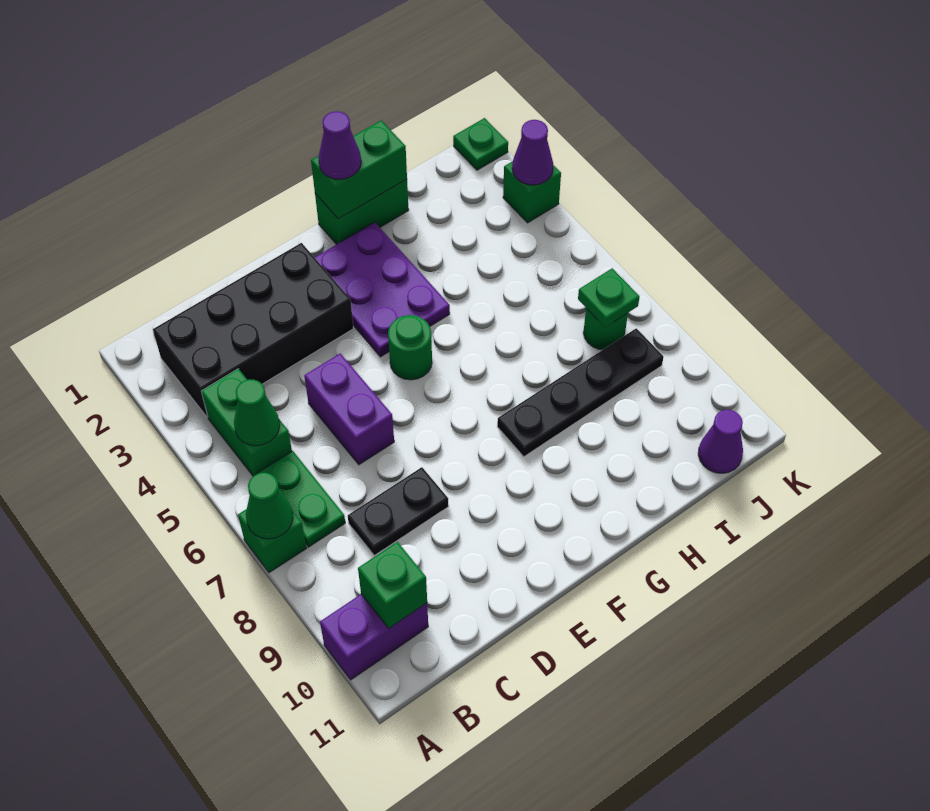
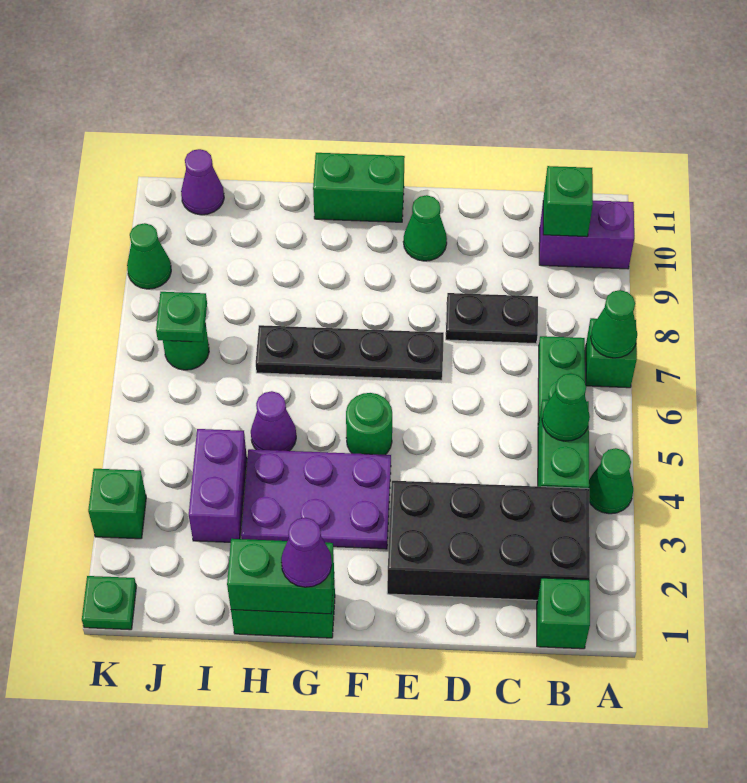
none -> green cone A4 level 1
none -> green brick B1 level 1
purple brick D5:D6 level 1 -> purple brick I3:I4 level 1
none -> green cone E10 level 1
purple plate F2:G4 level 1 -> purple plate F3:H4 level 1
none -> green brick F11:G11 level 1
black plate G8:J8 level 1 -> black plate E7:H7 level 1
purple cone K3 level 2 -> purple cone H5 level 1
none -> green cone K9 level 1

